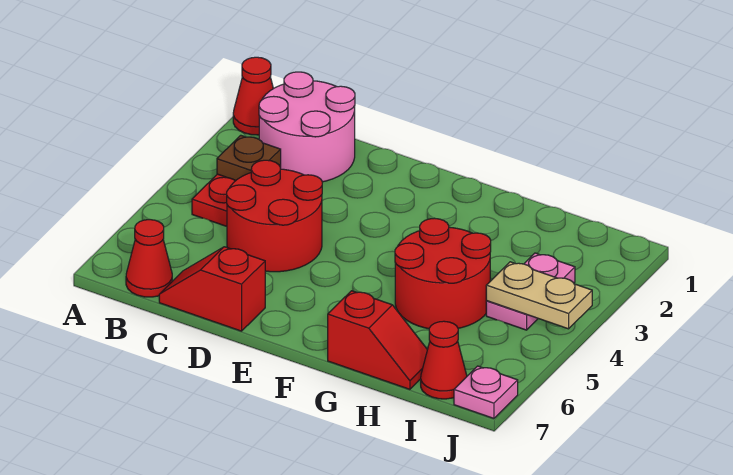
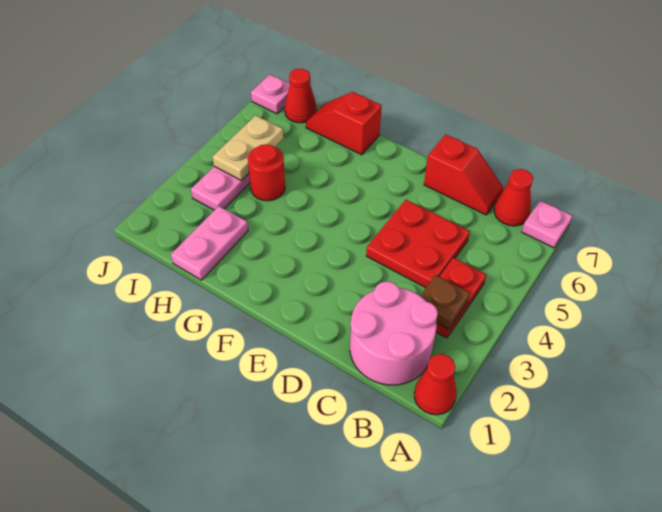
none -> pink plate A7 level 1
red round brick C4:D5 level 1 -> red plate C4:D5 level 1
red round brick G4:H5 level 1 -> red round brick H4 level 1
none -> pink plate H1:H2 level 1
tan plate I4:J4 level 2 -> tan plate I4:I5 level 2

